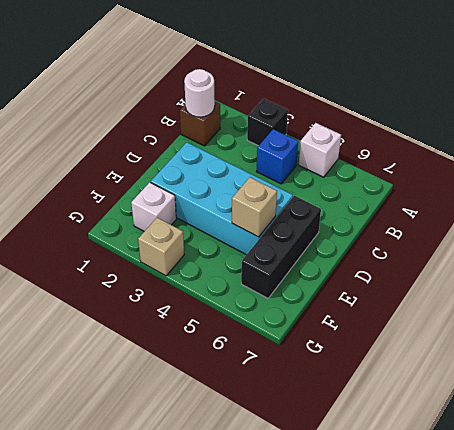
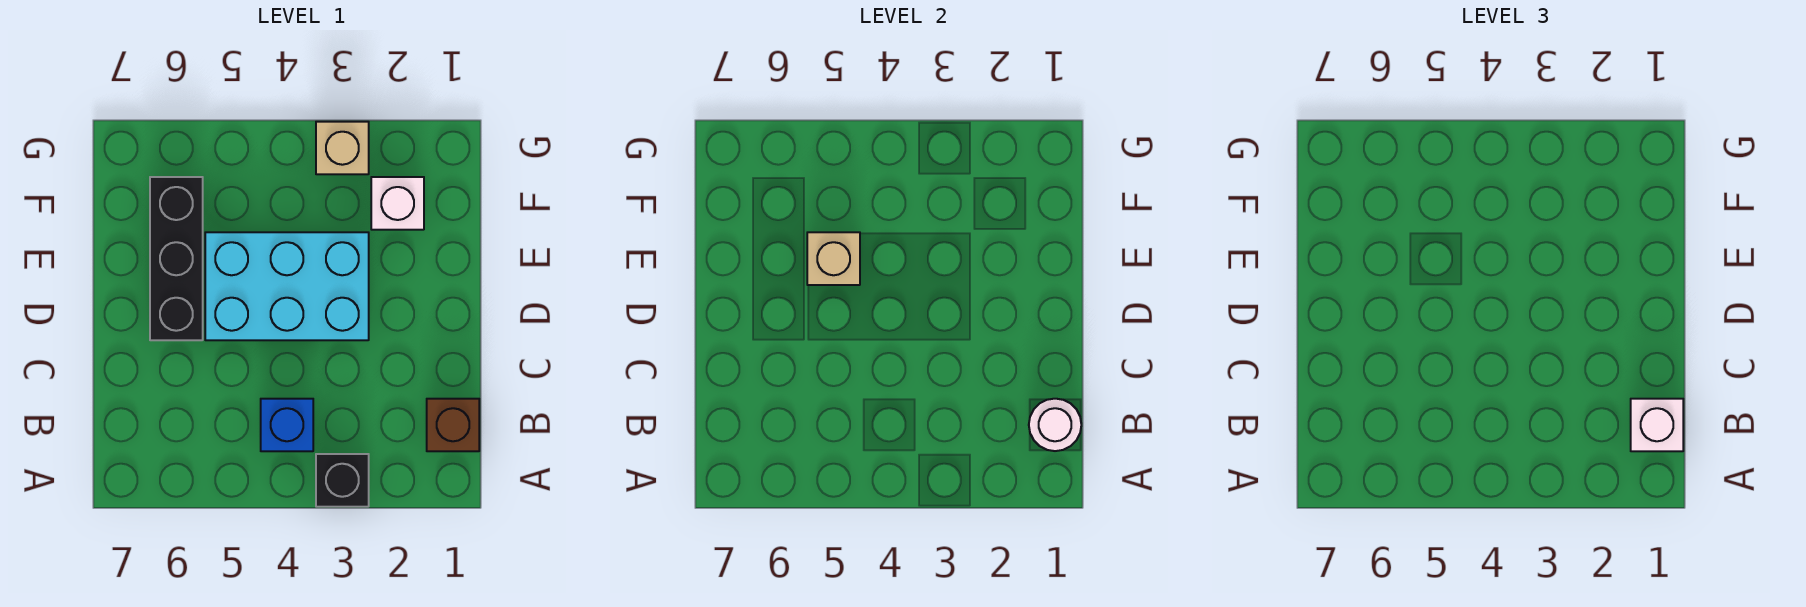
white brick A5 level 1 -> white brick B1 level 3
cyan brick D2:E5 level 1 -> cyan brick D3:E5 level 1

